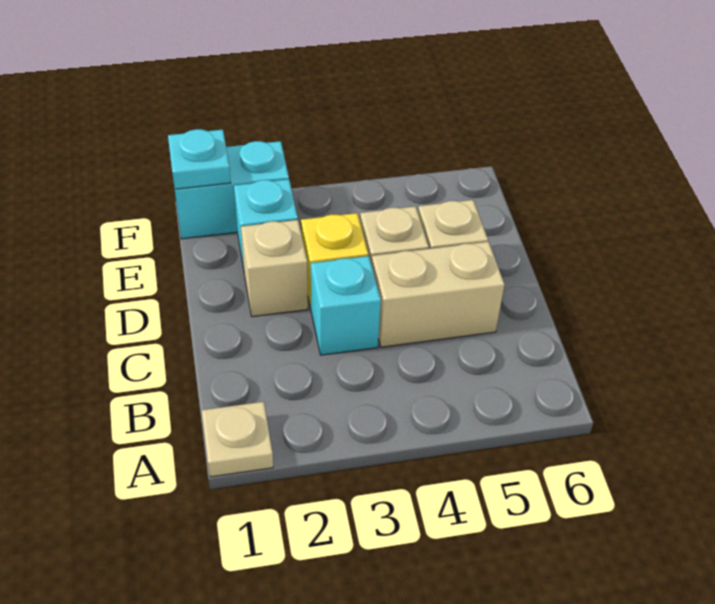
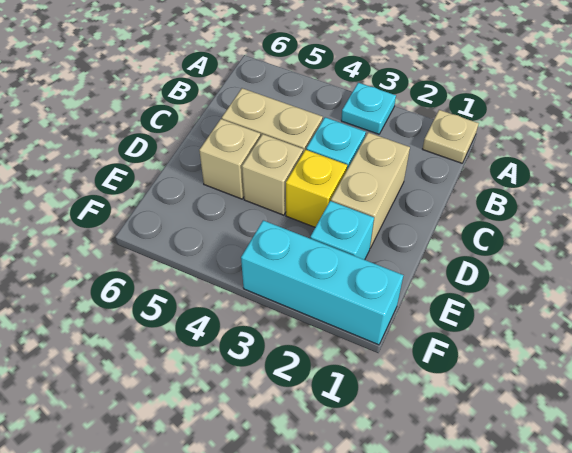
tan brick D2 level 1 -> tan brick C2:D2 level 1
cyan brick F1:F2 level 1 -> cyan brick F1:F3 level 1
cyan plate F1 level 2 -> cyan plate A3 level 1

